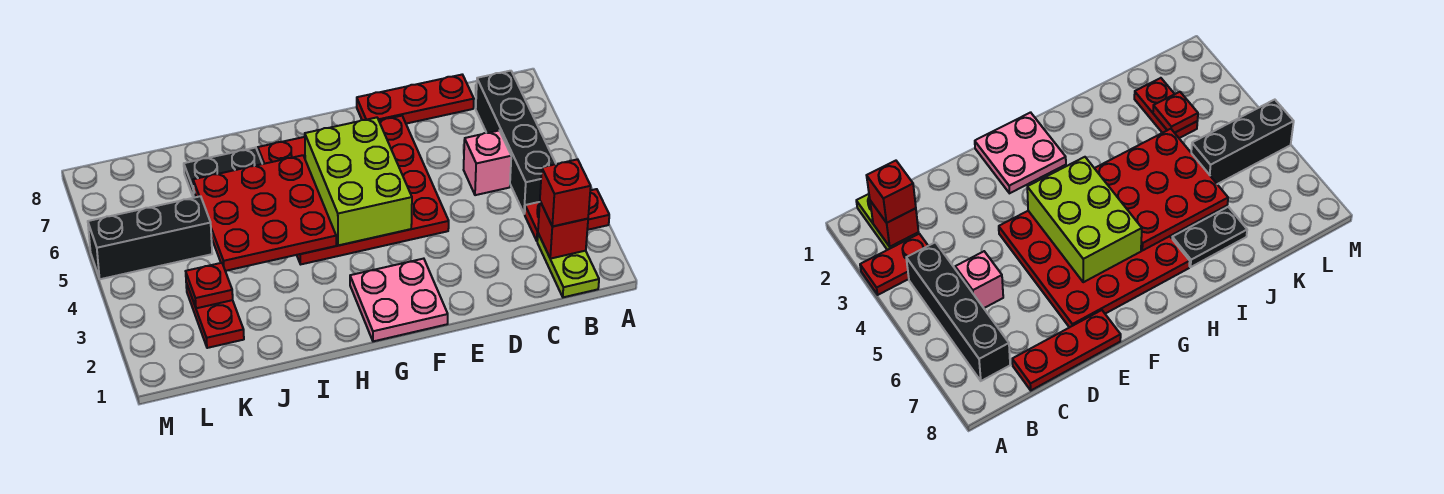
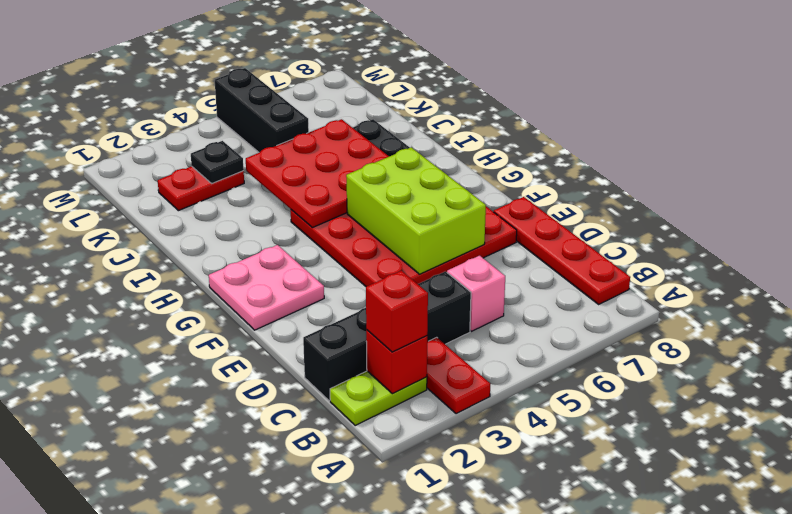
black brick B4:B7 level 1 -> black brick C1:C4 level 1
red plate C8:E8 level 1 -> red plate B8:E8 level 1
lime brick F4:G6 level 2 -> lime brick E5:G6 level 2
red plate K3 level 2 -> black plate K3 level 2

